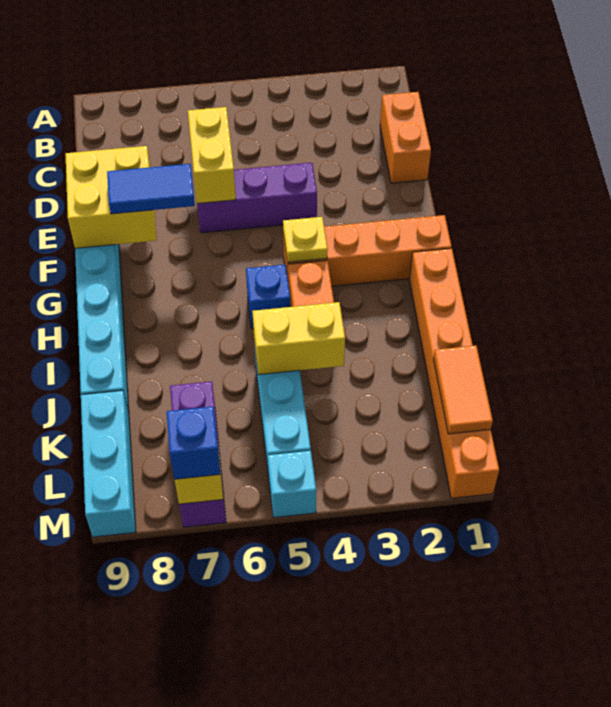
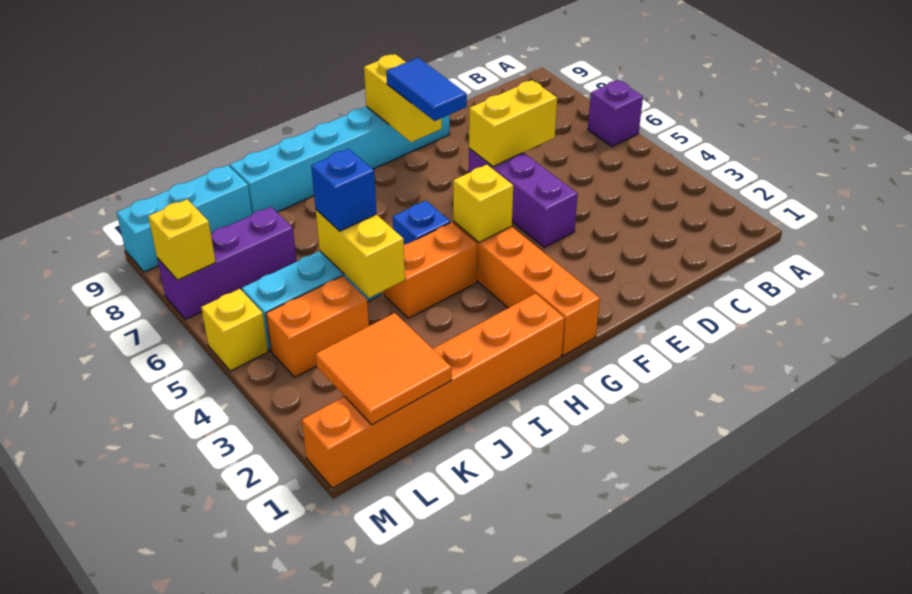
none -> purple brick A6 level 1
orange brick C1:D1 level 1 -> orange brick K4:L4 level 1
yellow brick E8:F9 level 2 -> yellow brick F8:F9 level 2
yellow plate G4 level 2 -> yellow brick G4 level 2
orange tile K1:L1 level 2 -> orange tile K1:L2 level 2
cyan brick M5 level 1 -> yellow brick M5 level 1
blue brick M7 level 3 -> blue brick J5 level 3

